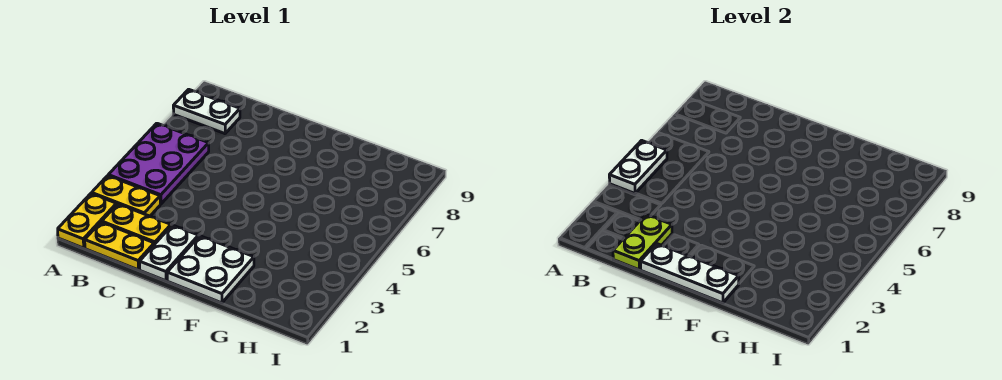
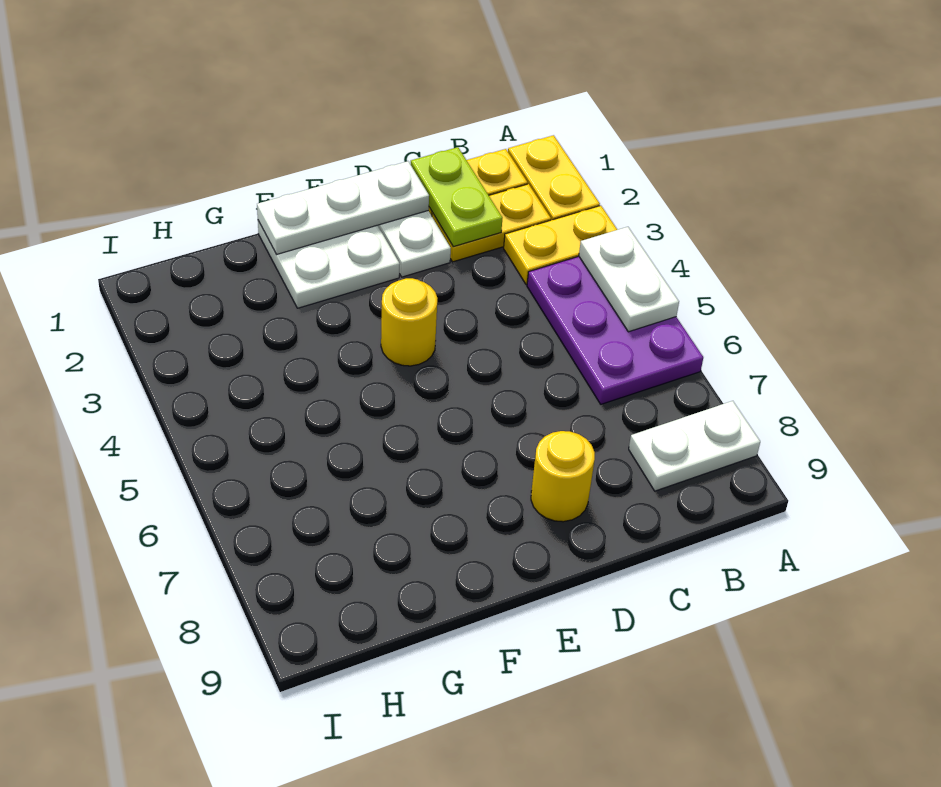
none -> yellow round brick D8 level 1
none -> yellow round brick E4 level 1

